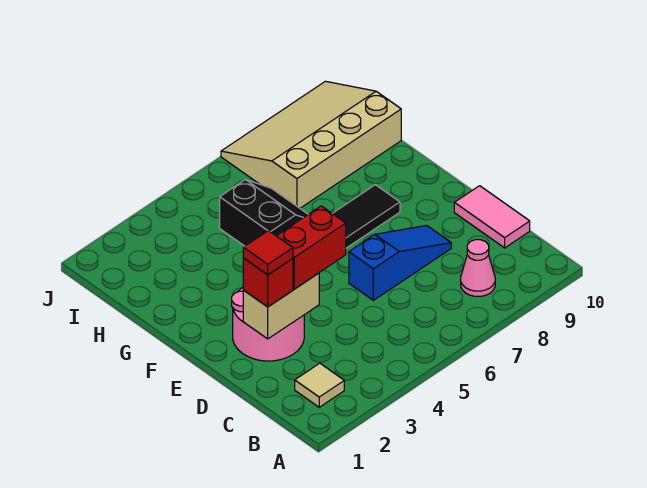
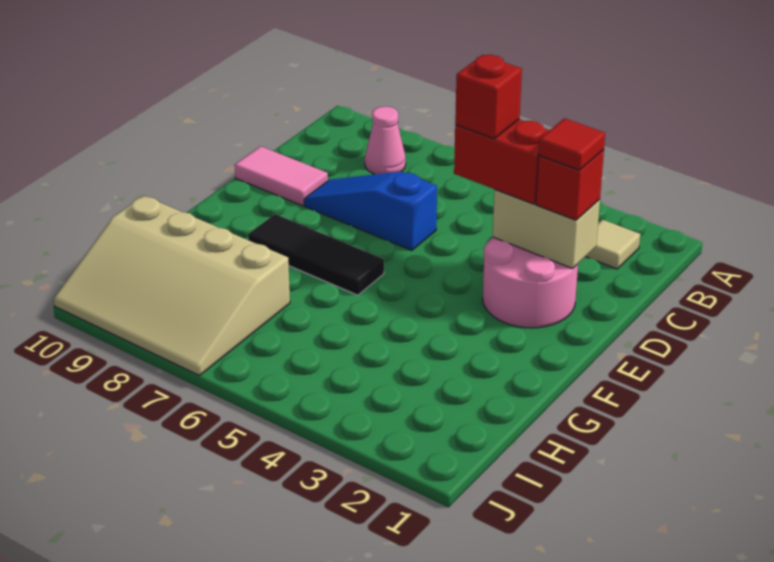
pink tile C10:D10 level 1 -> pink tile D9:D10 level 1
none -> red brick D4 level 4
black slope G5:H6 level 1 top 5 -> none

